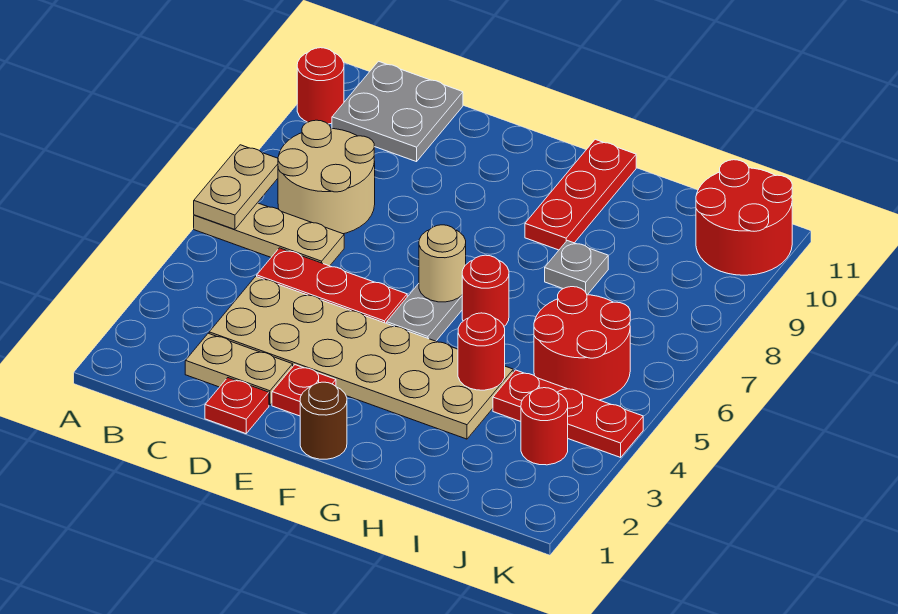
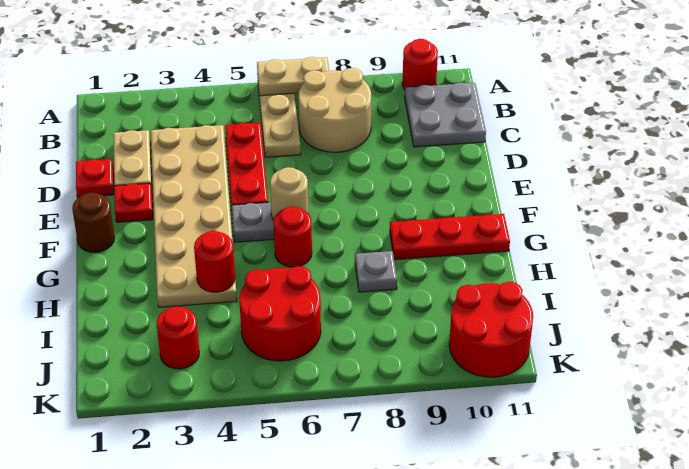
red plate I4:K4 level 1 -> none

